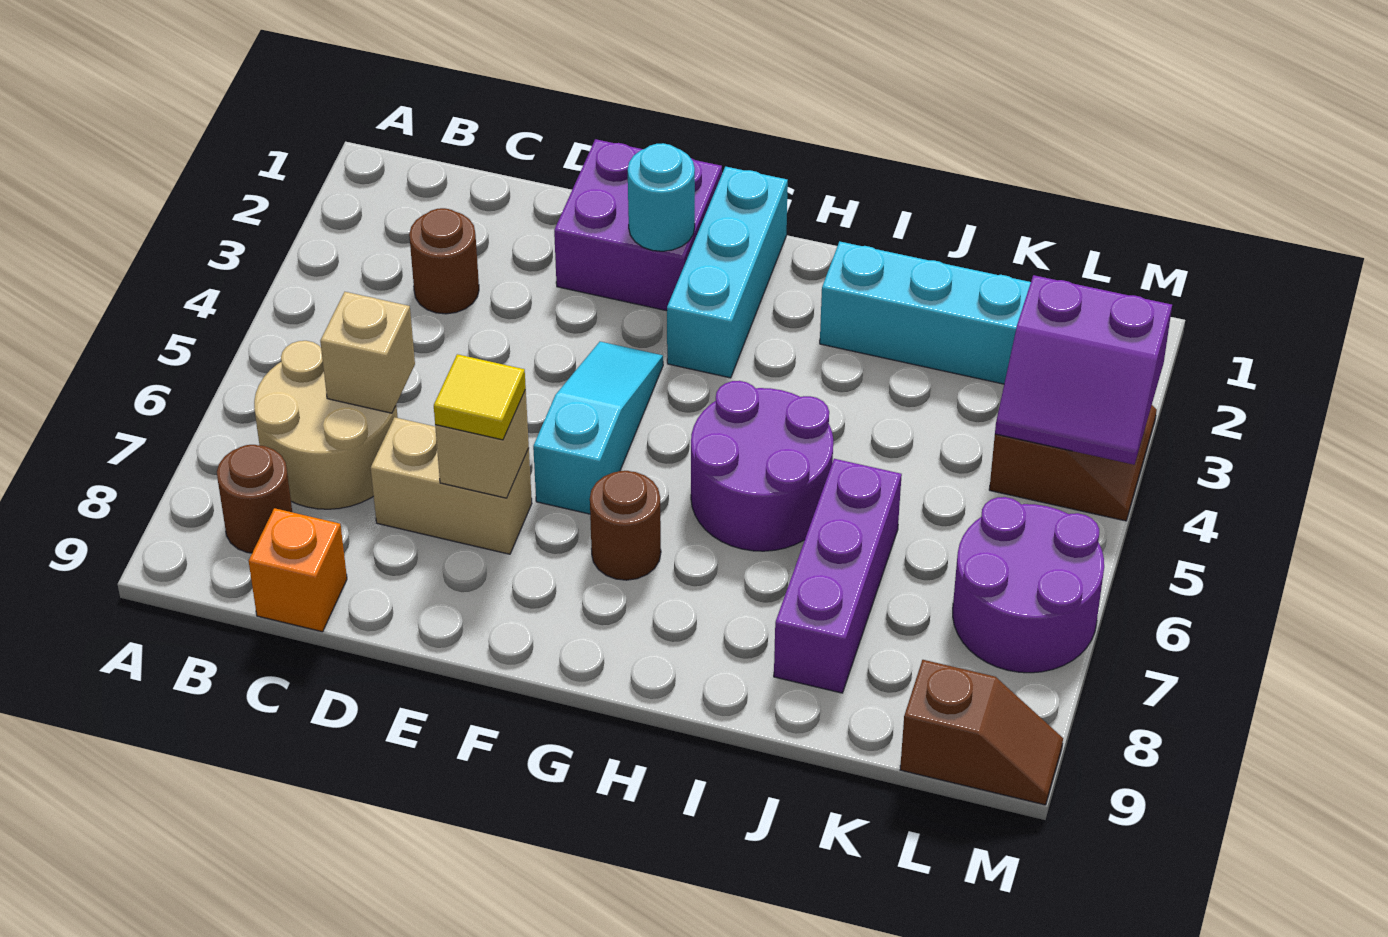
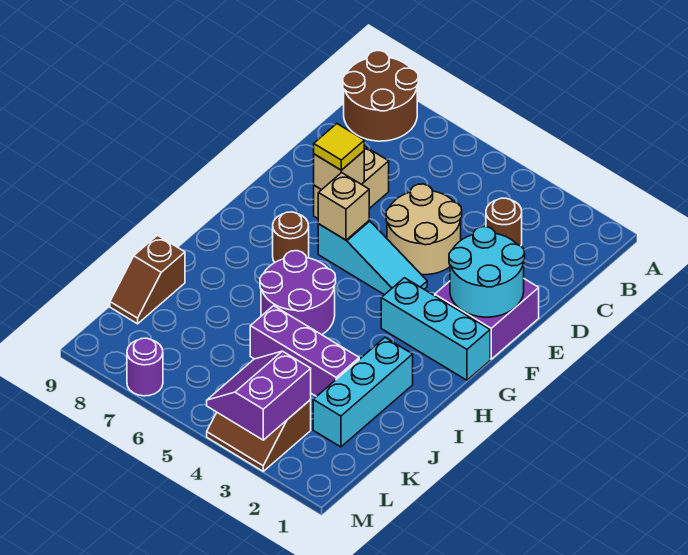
tan round brick B6:C7 level 1 -> tan round brick D4:E5 level 1
brown round brick B8 level 1 -> brown round brick A8:B9 level 1
tan brick C6 level 2 -> tan brick F6 level 2
orange brick C9 level 1 -> none
cyan round brick F2 level 2 -> cyan round brick E1:F2 level 2
purple brick J6:J8 level 1 -> purple brick J3:J5 level 1
purple round brick L6:M7 level 1 -> purple round brick M7 level 1
brown slope L9:M9 level 1 top L -> brown slope J9:K9 level 1 top J

